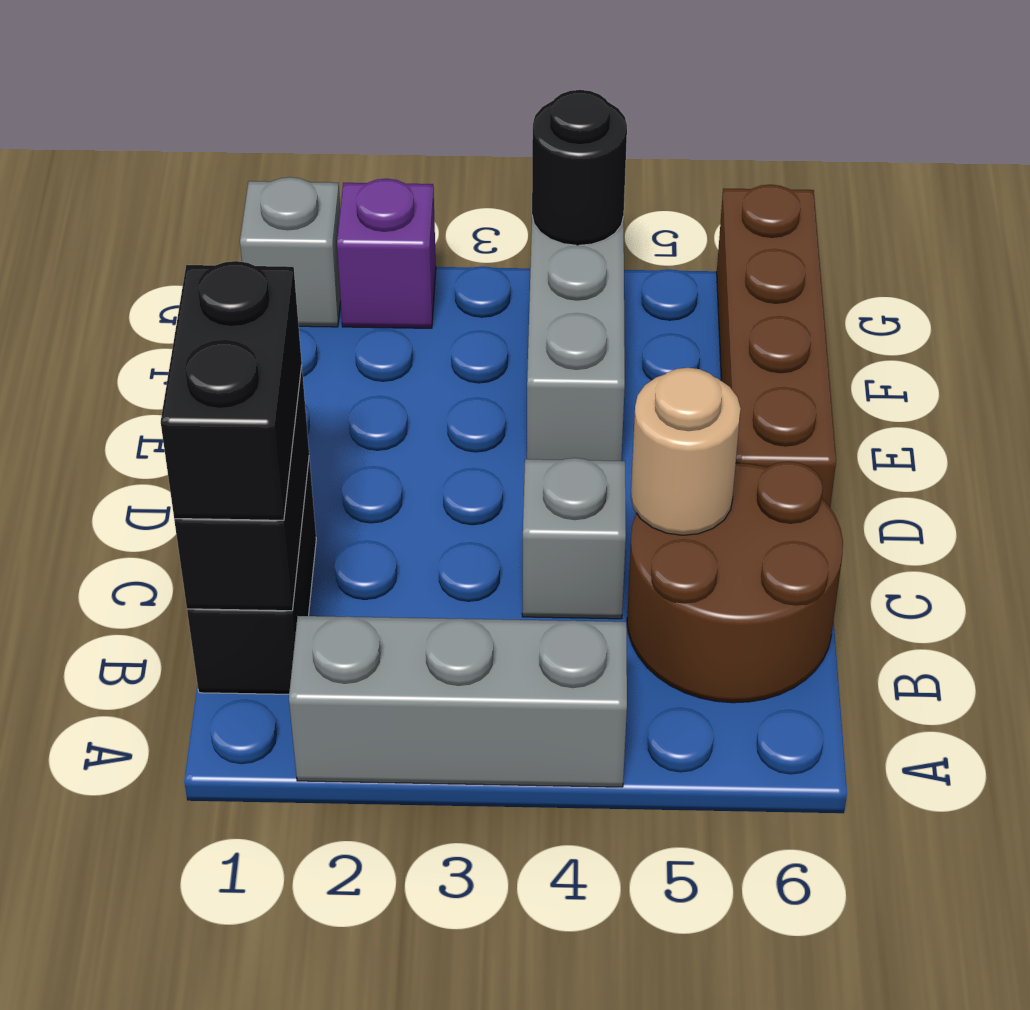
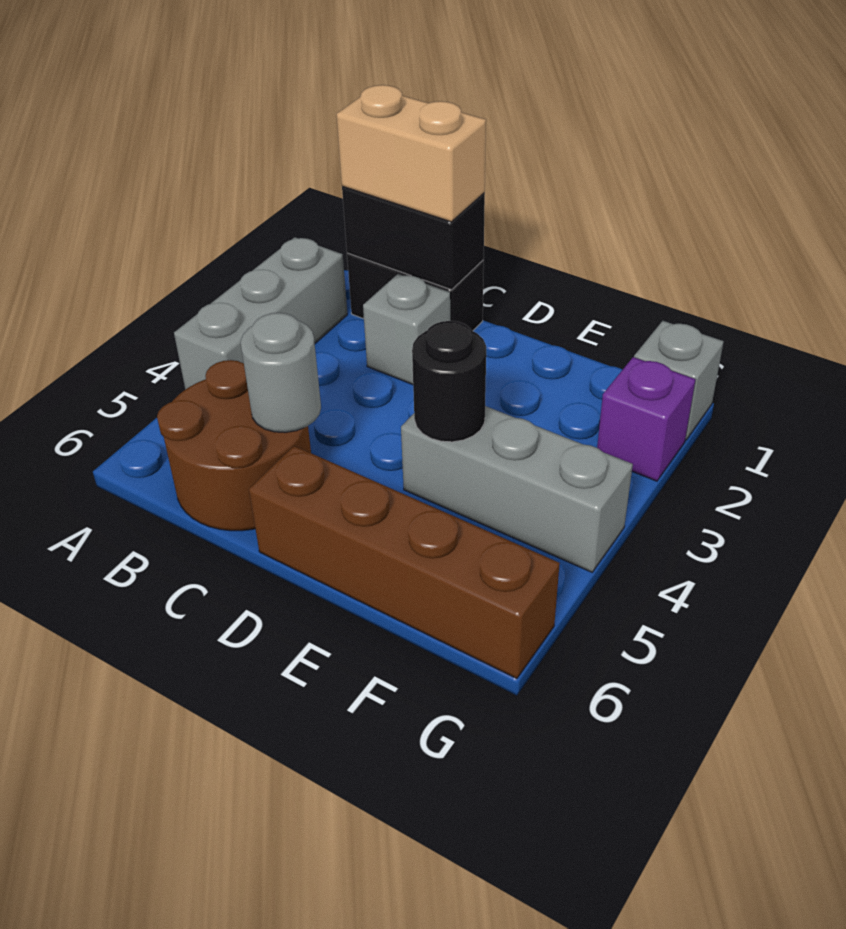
black brick B1:C1 level 3 -> tan brick B1:C1 level 3
grey brick C4 level 1 -> grey brick C2 level 1
tan round brick C5 level 2 -> grey round brick C5 level 2
black round brick G4 level 2 -> black round brick E4 level 2

